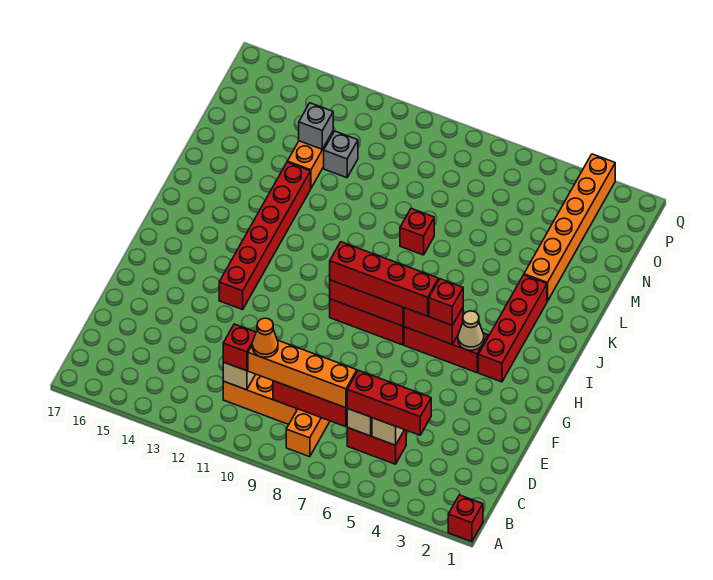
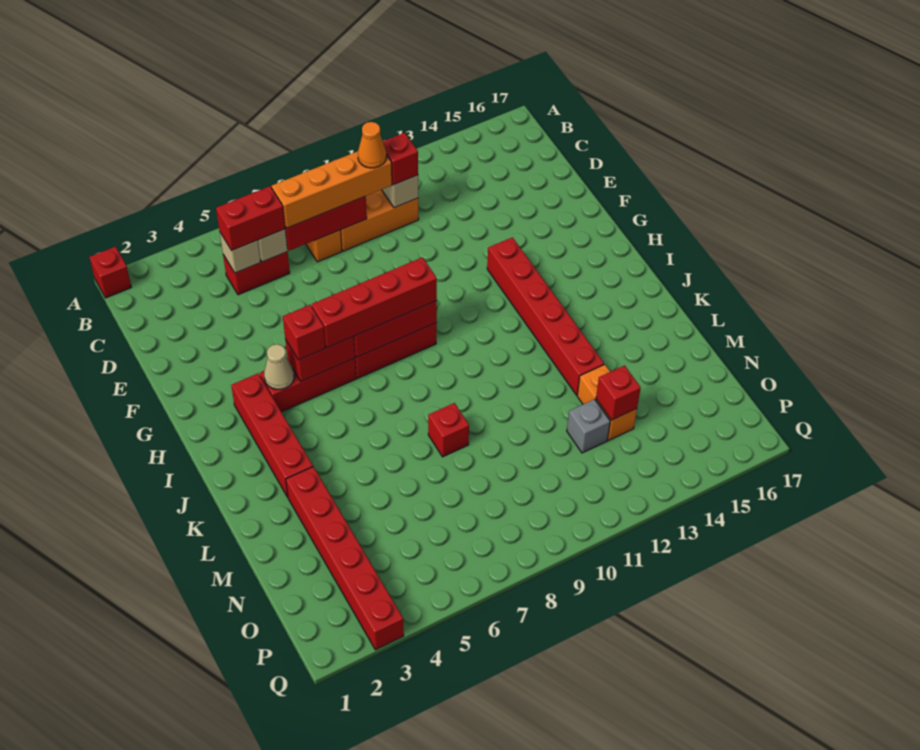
red brick C4:C6 level 3 -> red brick C5:C6 level 3
orange brick L3:Q3 level 1 -> red brick L3:Q3 level 1
grey brick N13 level 2 -> red brick N13 level 2

